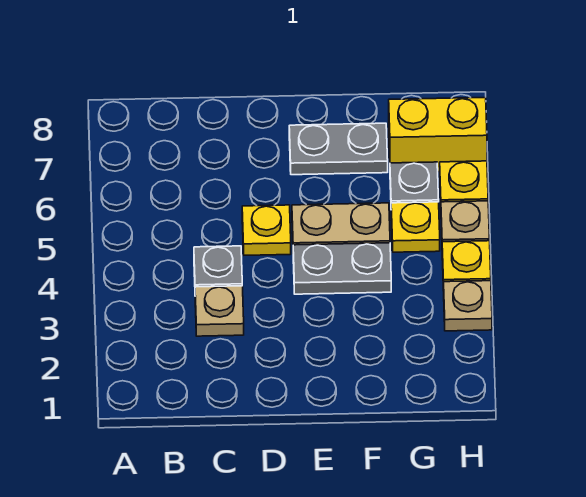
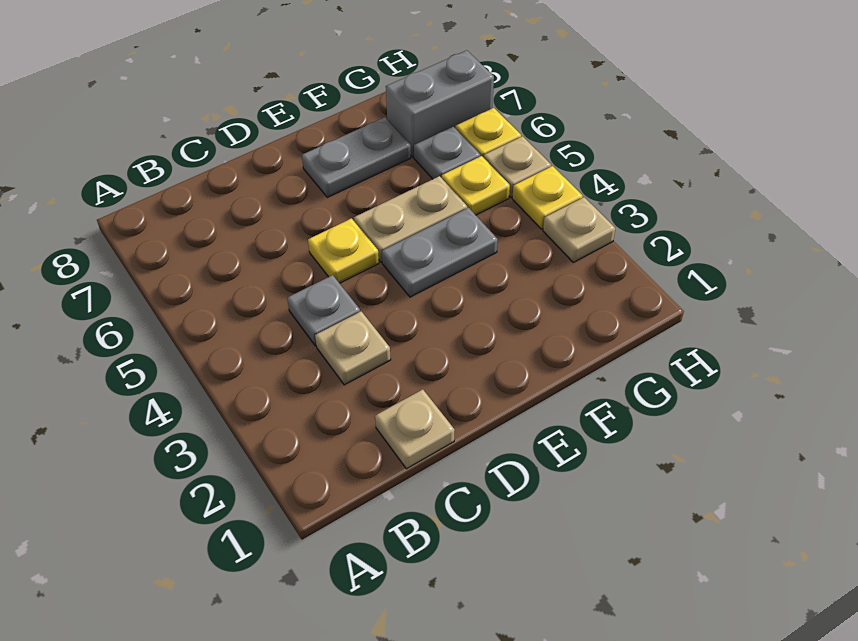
none -> tan plate C1 level 1
yellow brick G7:H7 level 1 -> grey brick G7:H7 level 1

